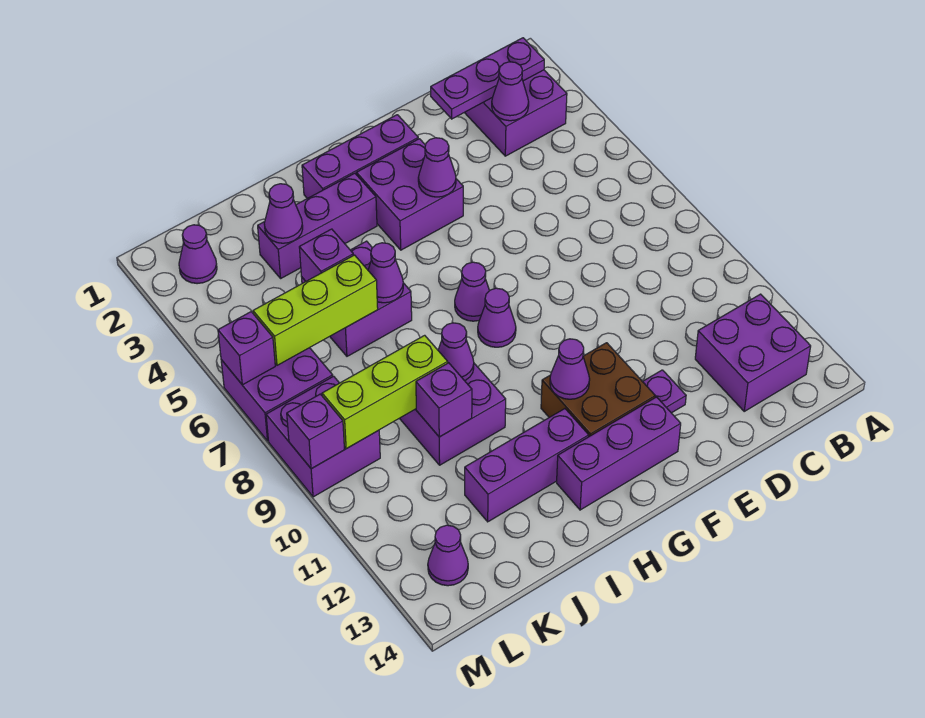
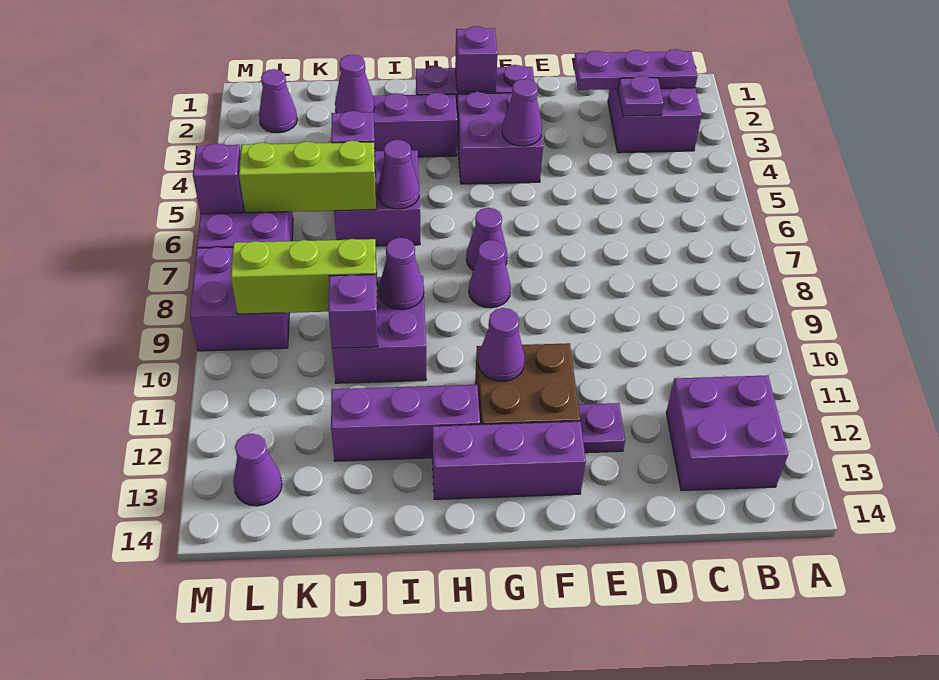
purple cone C3 level 2 -> purple plate C3 level 2
purple brick M9 level 2 -> purple brick G2 level 2

